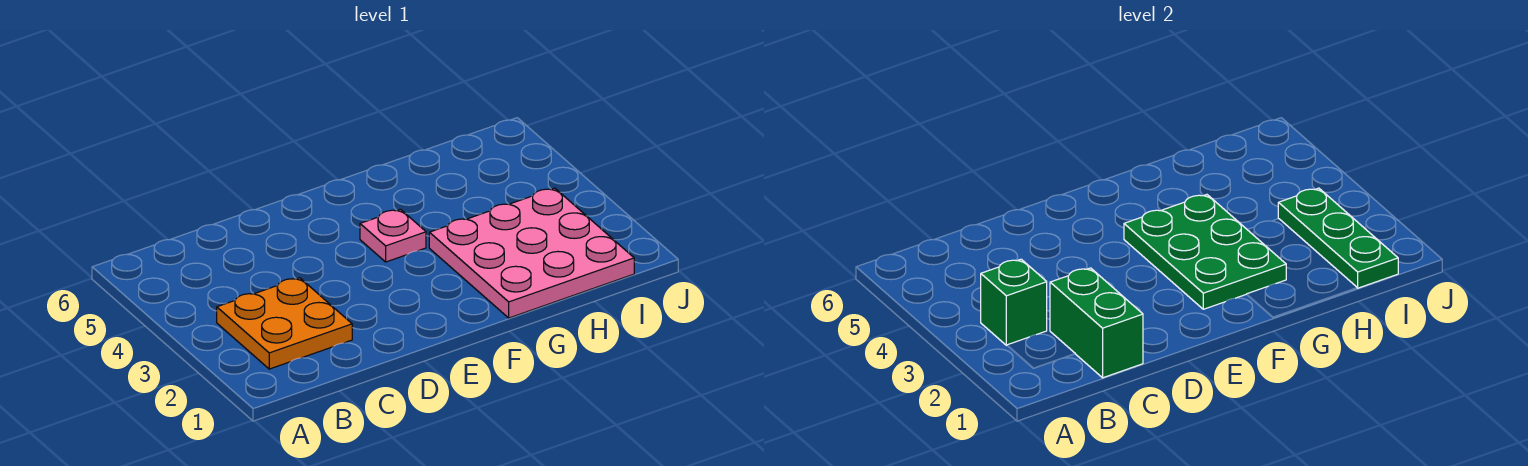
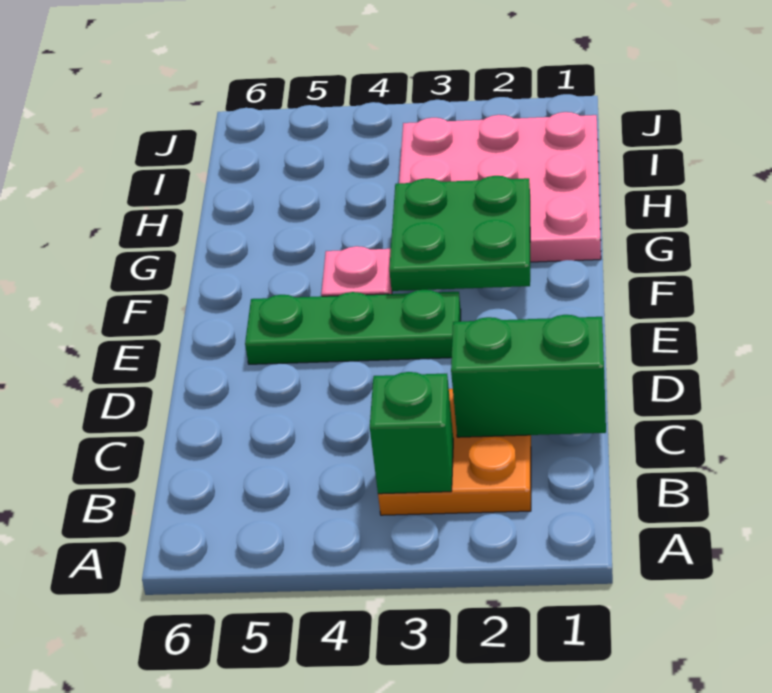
green plate F2:G4 level 2 -> green plate F2:G3 level 2
green plate I1:I3 level 2 -> green plate E3:E5 level 1

